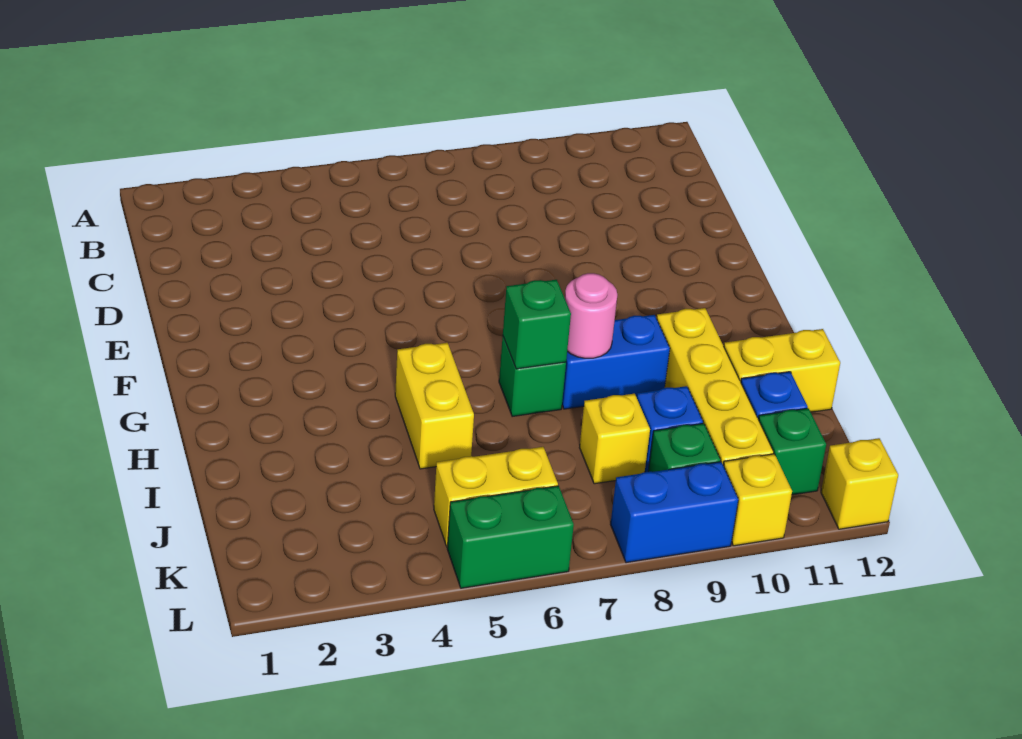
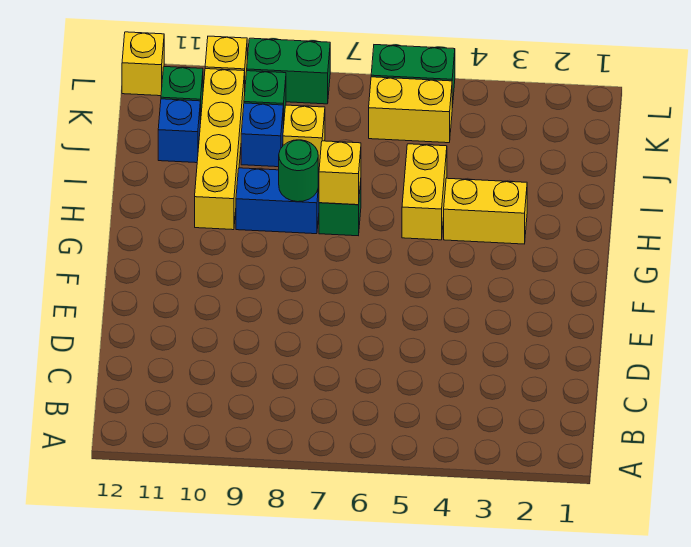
green brick H7 level 2 -> yellow brick H7 level 2
pink round brick H8 level 2 -> green round brick H8 level 2
yellow brick I11:I12 level 1 -> yellow brick H3:H4 level 1
blue brick L8:L9 level 1 -> green brick L8:L9 level 1

